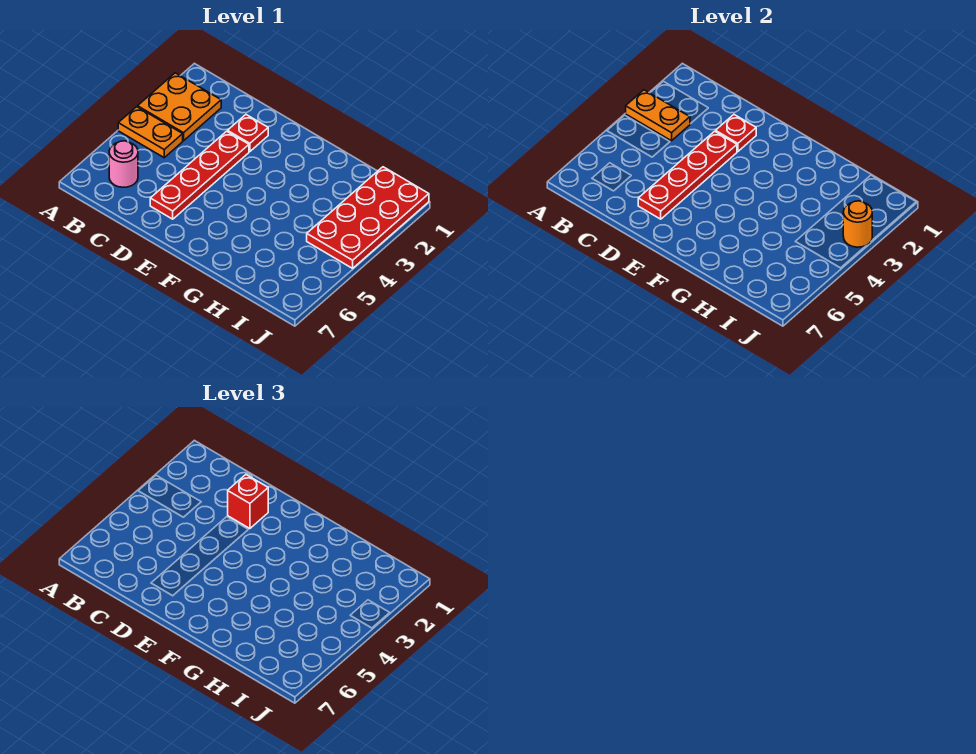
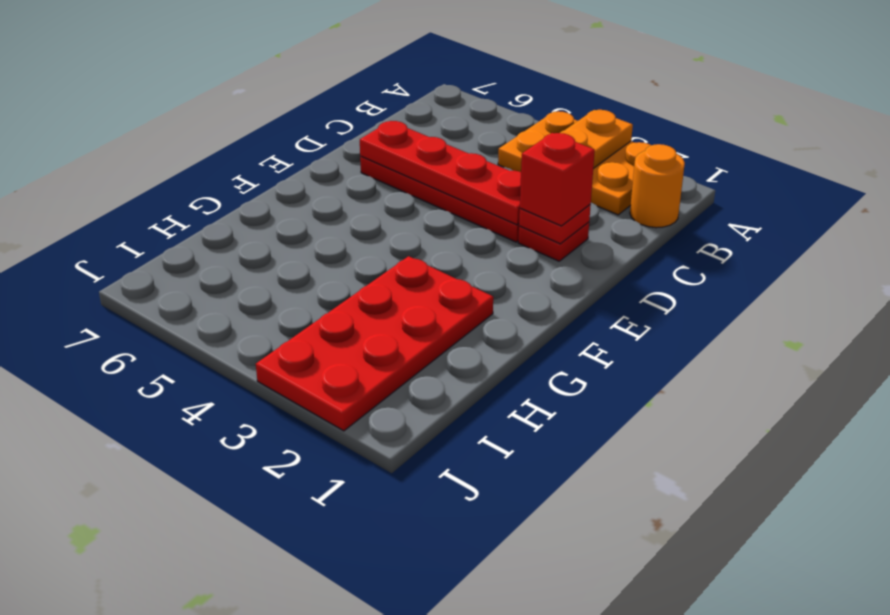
pink round brick B6 level 1 -> none
red plate I1:J4 level 1 -> red plate G2:J3 level 1
orange round brick J3 level 2 -> orange round brick B1 level 1

